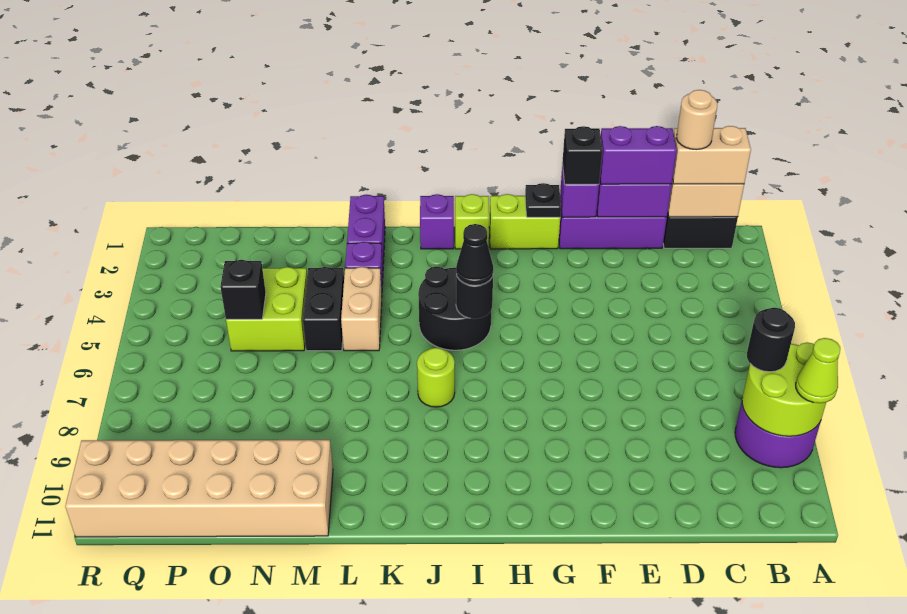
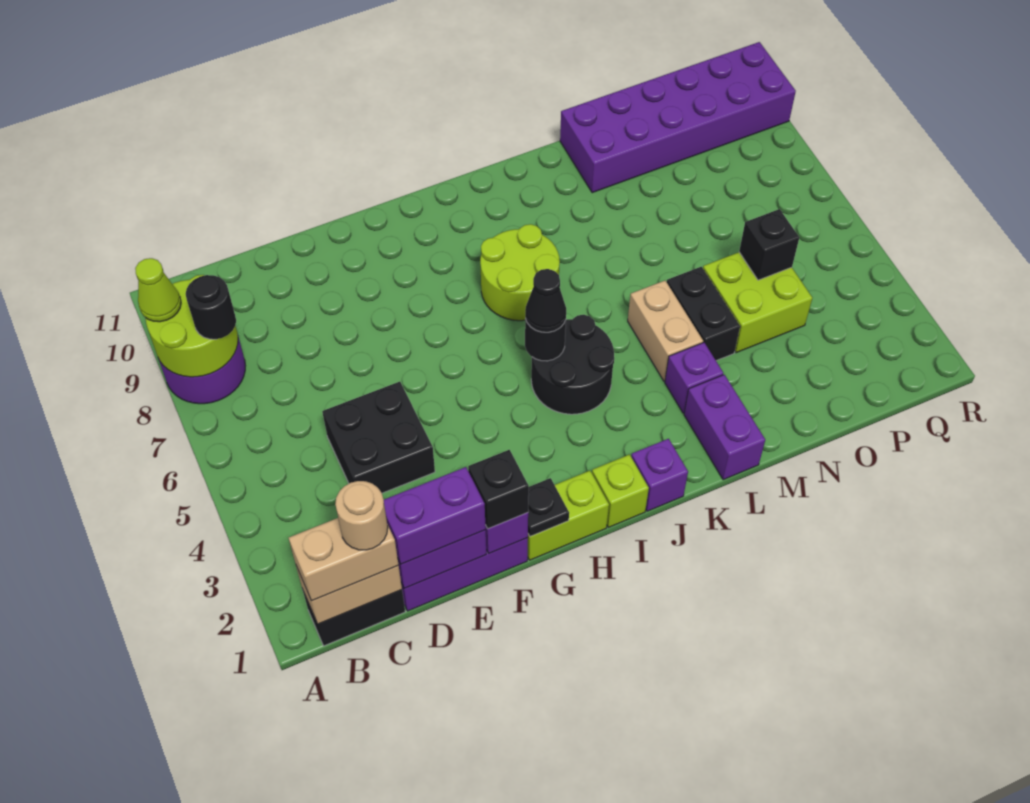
none -> black brick D4:E5 level 1
lime round brick J7 level 1 -> lime round brick I7:J8 level 1
tan brick M10:R11 level 1 -> purple brick M10:R11 level 1

